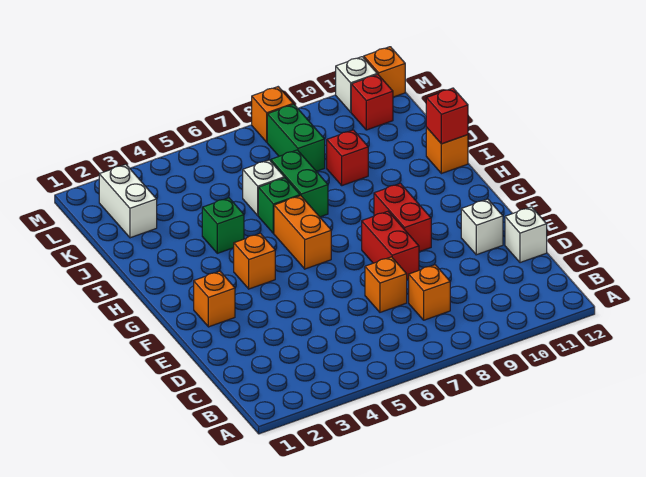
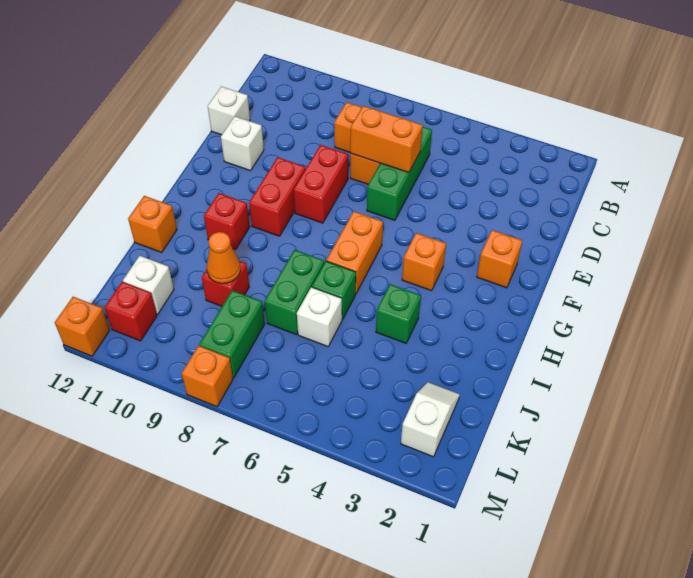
none -> green brick C6:E6 level 1
none -> orange brick D6:D7 level 2
red brick I12 level 2 -> red brick H10 level 1
none -> orange cone J9 level 2
white brick K2:L2 level 1 -> white slope K2:L2 level 1 top L
white brick M11 level 1 -> white brick K11 level 1

